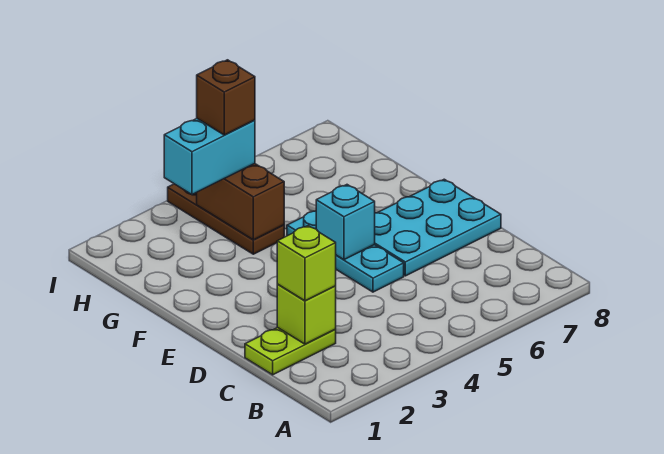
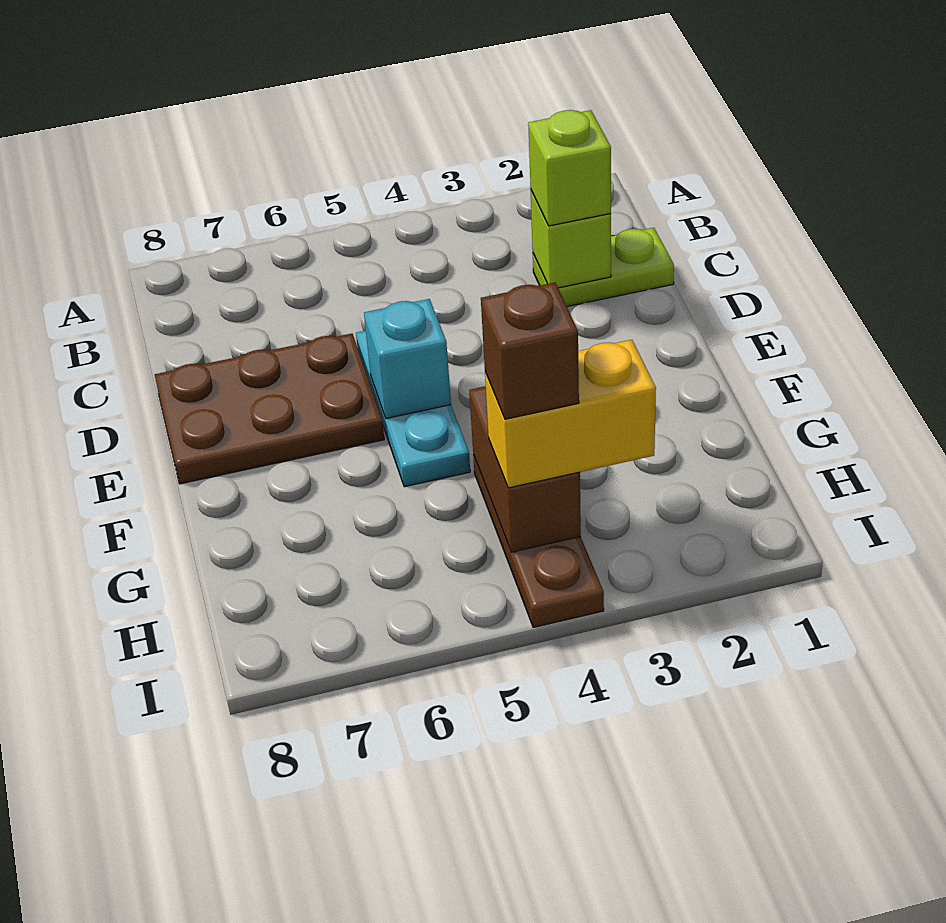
cyan plate D6:E8 level 1 -> brown plate D6:E8 level 1
cyan brick H3:H4 level 3 -> yellow brick H3:H4 level 3

